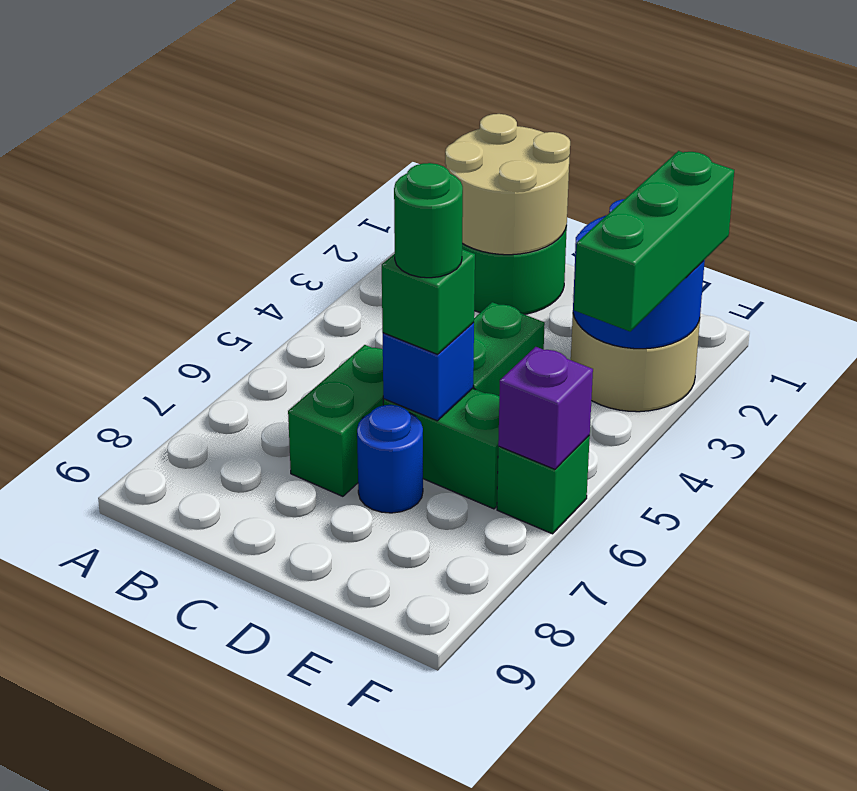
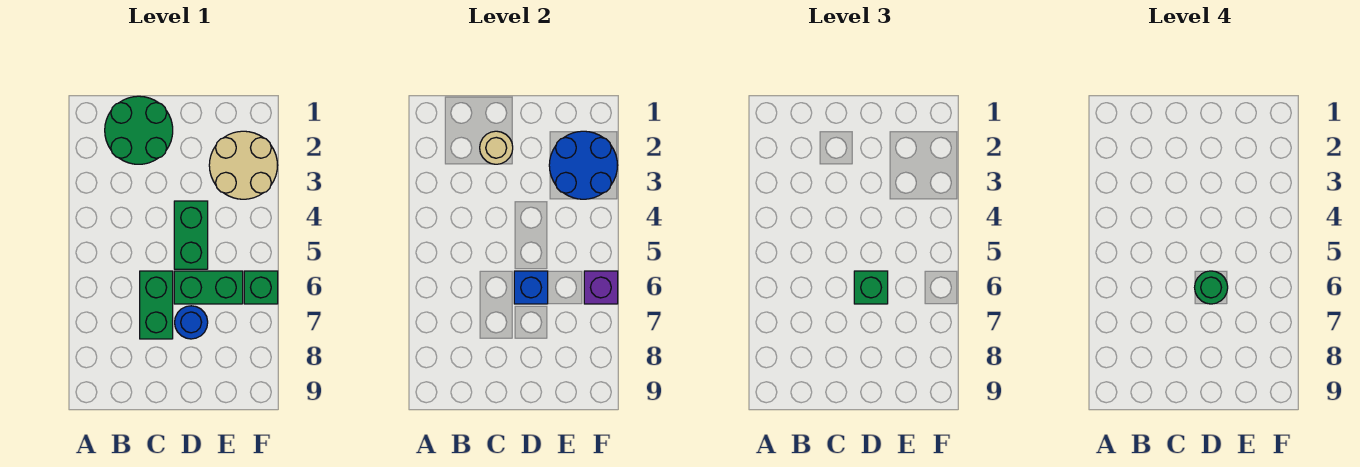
tan round brick B1:C2 level 2 -> tan round brick C2 level 2
green brick F2:F4 level 3 -> none

